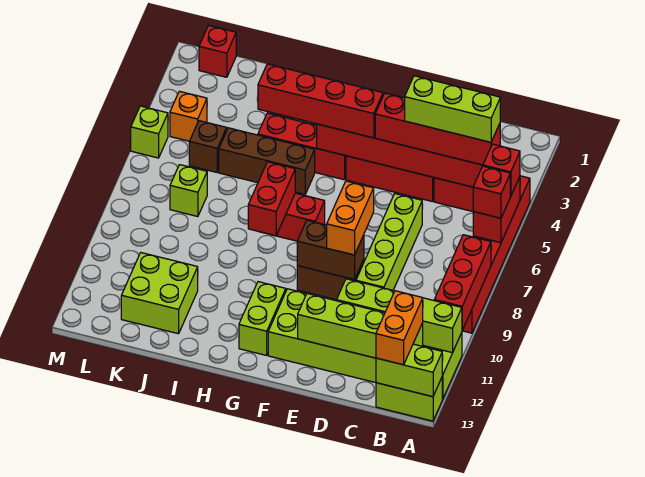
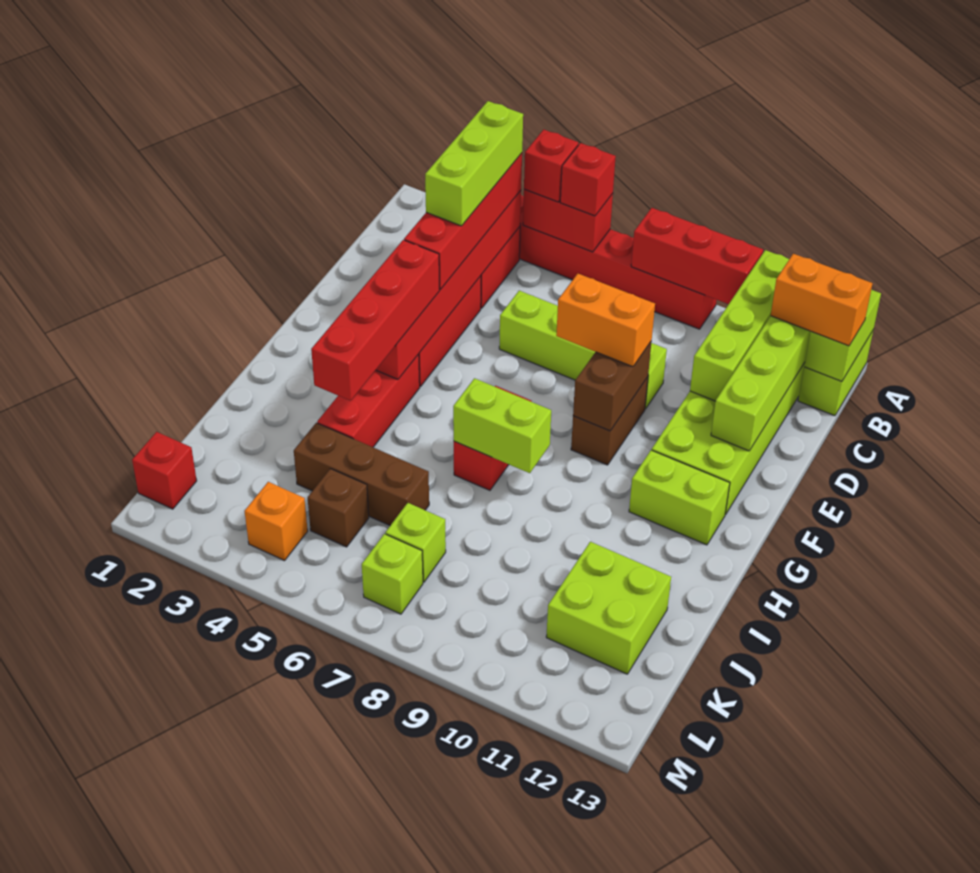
brown brick H5:J5 level 1 -> brown brick J4:J6 level 1
red brick H7:H8 level 2 -> lime brick H7:H8 level 2
lime brick M5 level 1 -> lime brick L7 level 1

